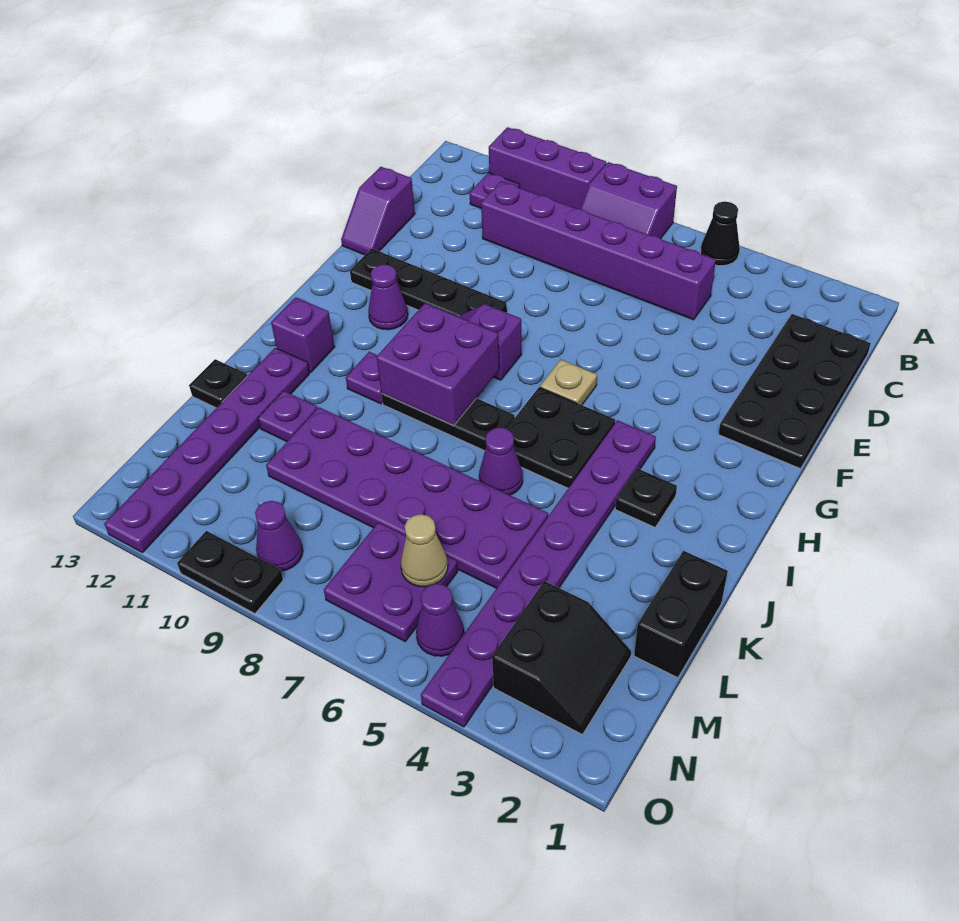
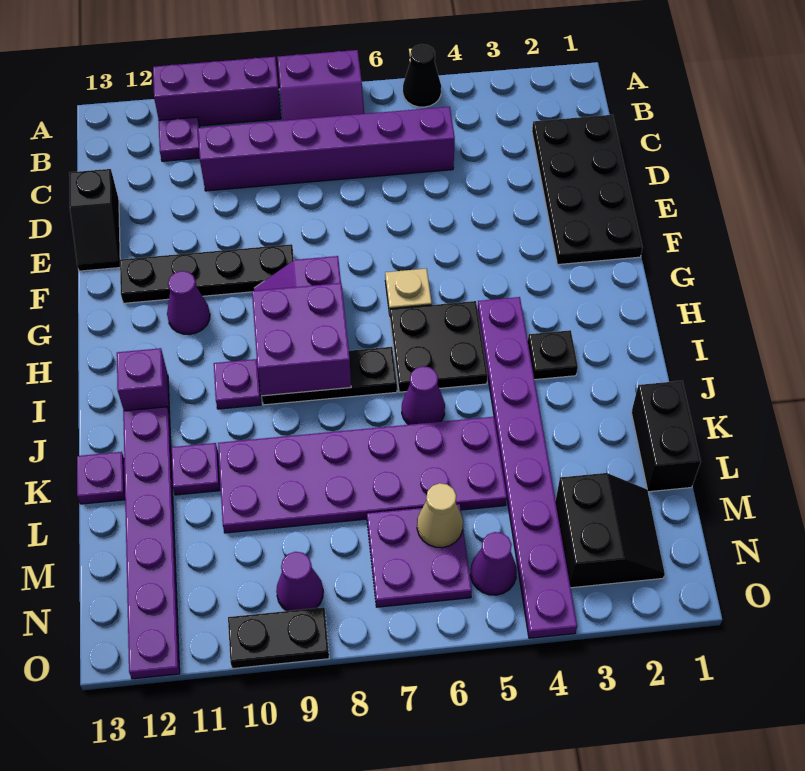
purple slope D13:E13 level 1 top D -> black slope D13:E13 level 1 top D
black plate K13 level 1 -> purple plate K13 level 1

